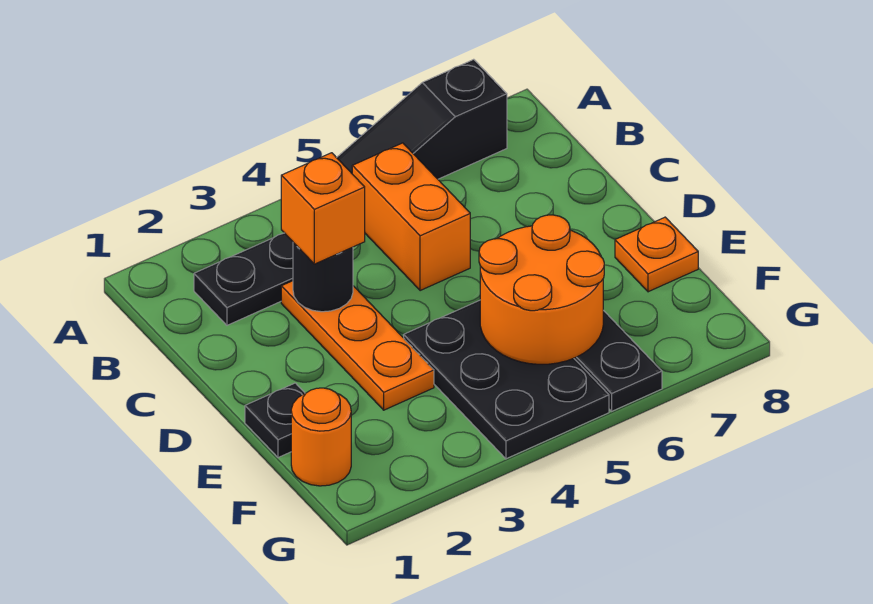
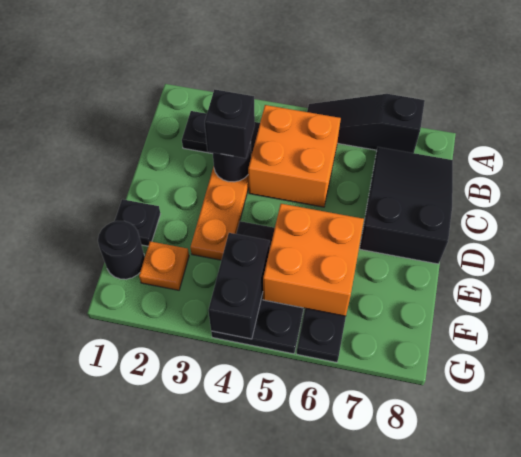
orange brick B5:C5 level 1 -> orange brick B4:C5 level 1
none -> black slope B7:D8 level 1 top D
orange brick C3 level 3 -> black brick C3 level 3
orange round brick E5:F6 level 2 -> orange brick E5:F6 level 2
orange plate E8 level 1 -> orange plate F2 level 1
orange round brick F1 level 1 -> black round brick F1 level 1
none -> black brick F4:G4 level 2

